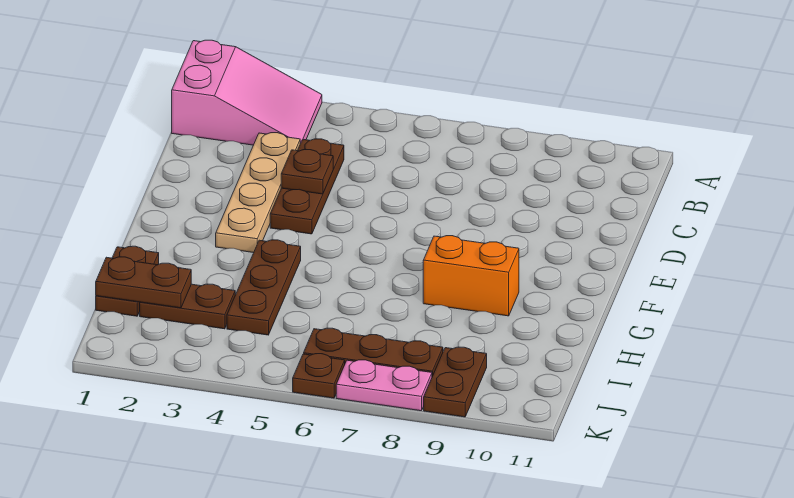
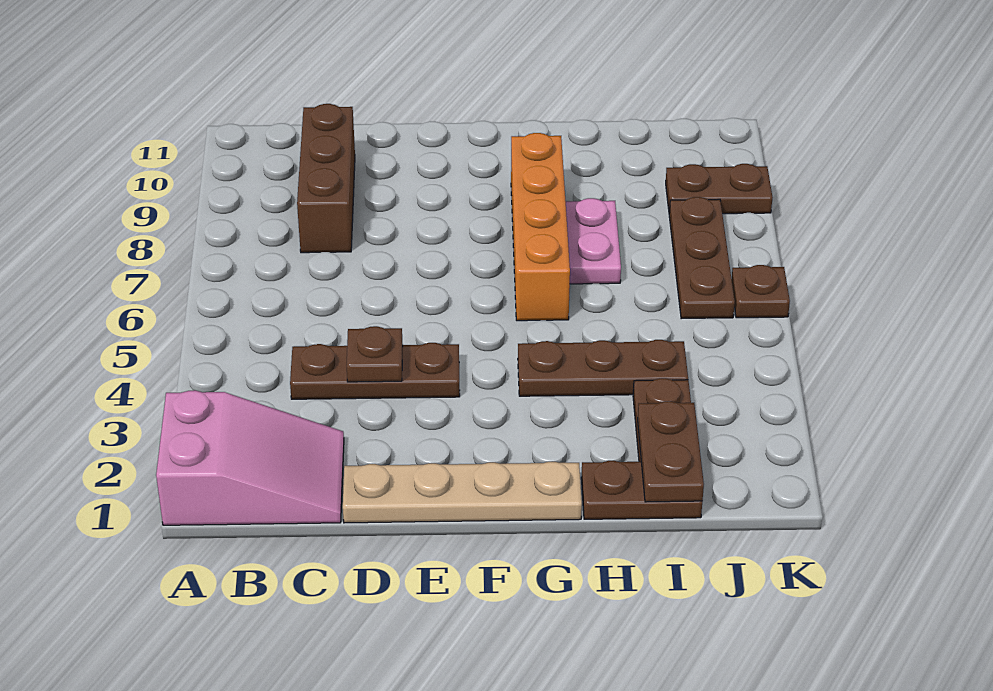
pink slope A1:B3 level 1 top 1 -> pink slope A1:C2 level 1 top A
tan plate C3:F3 level 1 -> tan plate D1:G1 level 1
none -> brown brick C8:C10 level 1
orange brick G8:G9 level 1 -> orange brick G6:G9 level 1
pink plate K7:K8 level 1 -> pink plate H7:H8 level 1

